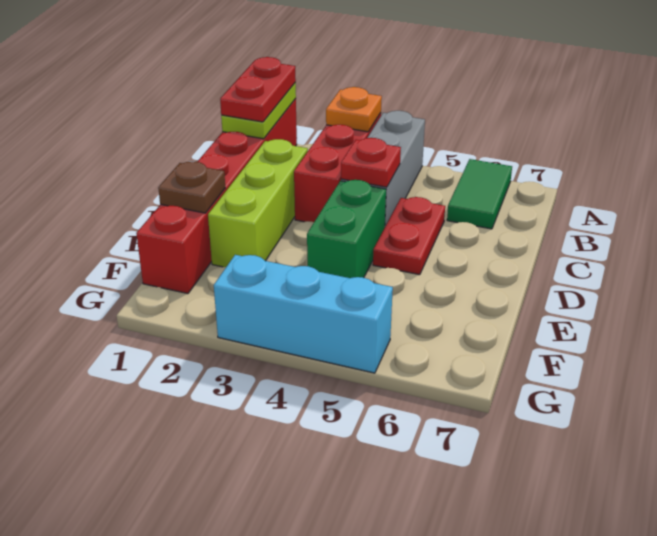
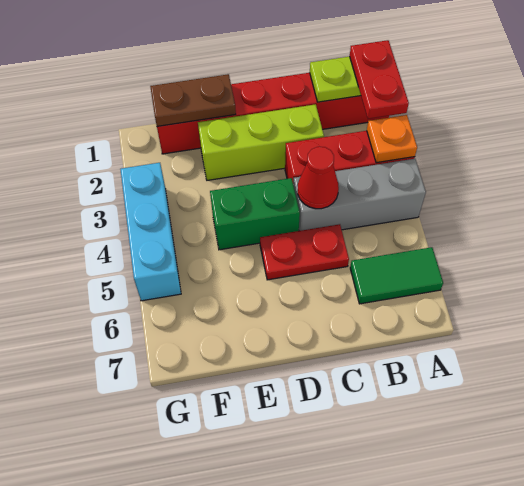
red plate A1:B1 level 3 -> red plate A1:A2 level 3
red plate C4 level 2 -> red cone C4 level 2
brown plate E1 level 2 -> brown plate E1:F1 level 2

